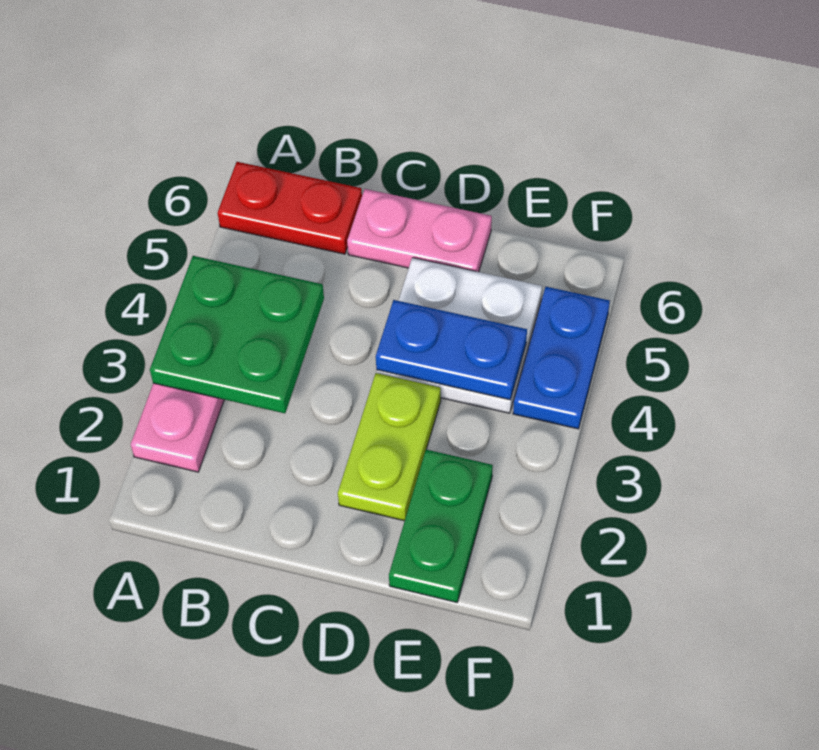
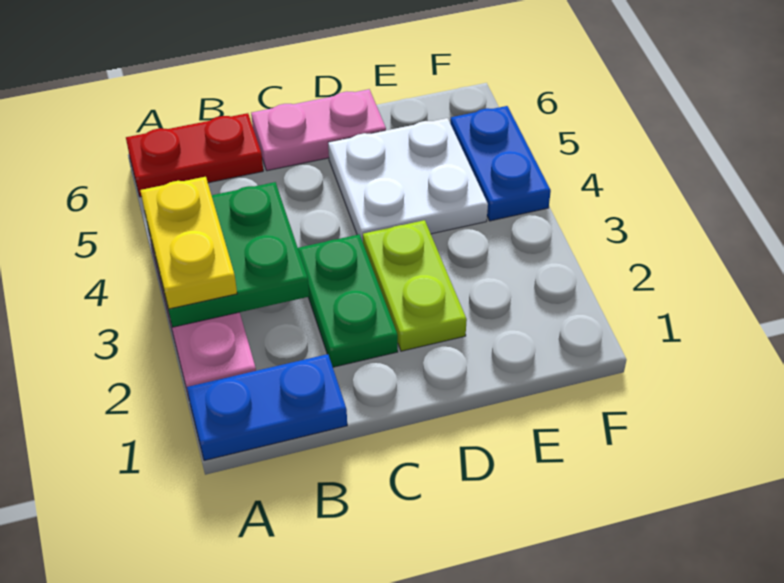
none -> yellow plate A3:A4 level 3
blue plate D4:E4 level 2 -> blue plate A1:B1 level 1
green plate E1:E2 level 1 -> green plate C2:C3 level 1

